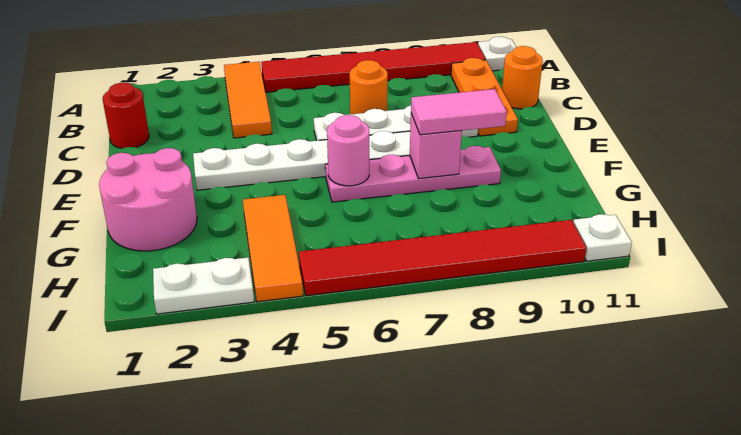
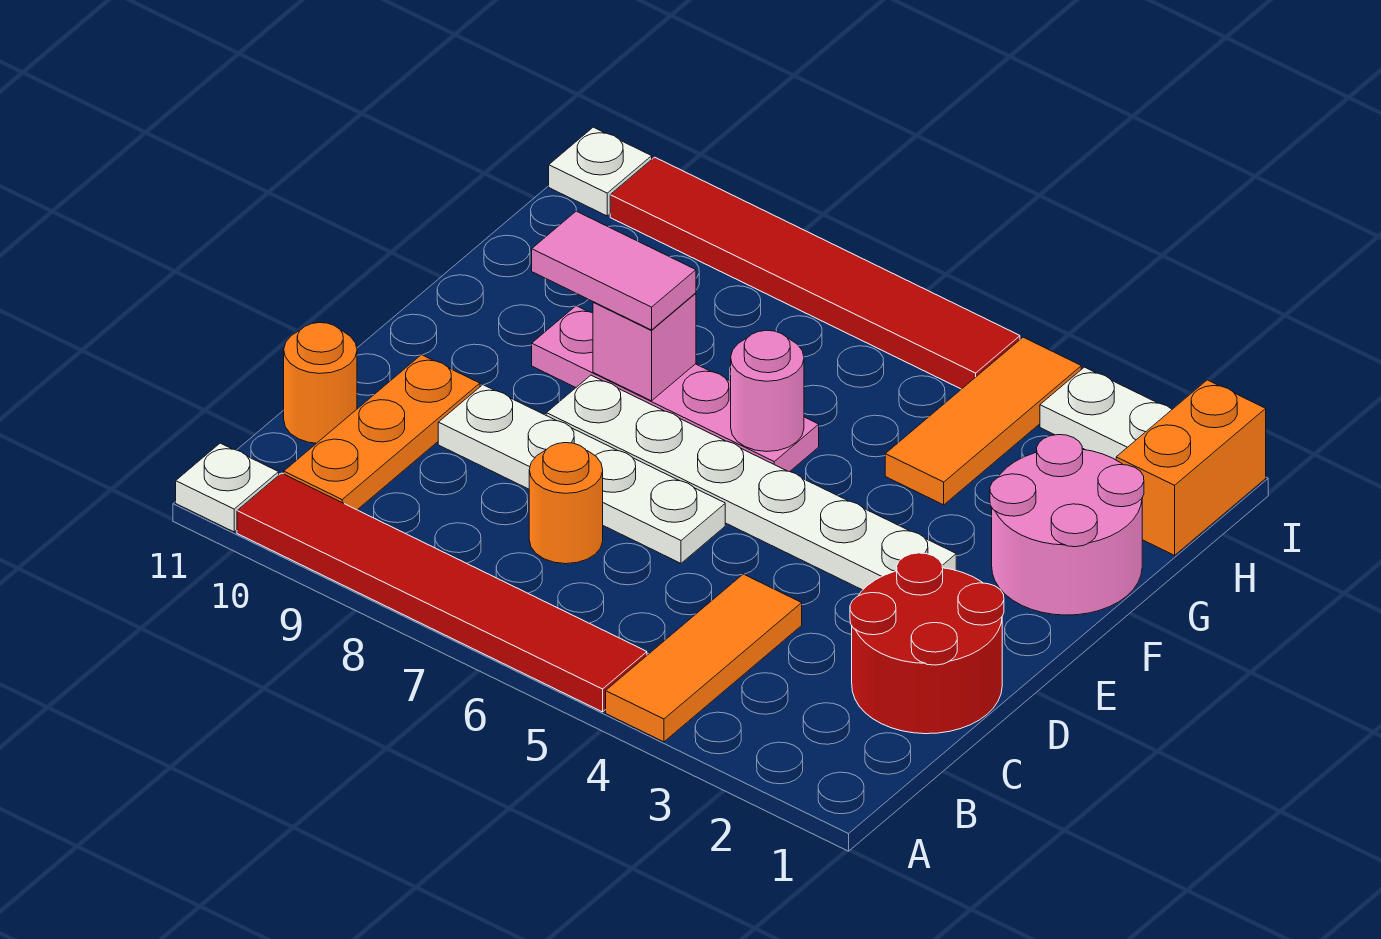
red round brick C1 level 1 -> red round brick C1:D2 level 1
none -> orange brick H1:I1 level 1

